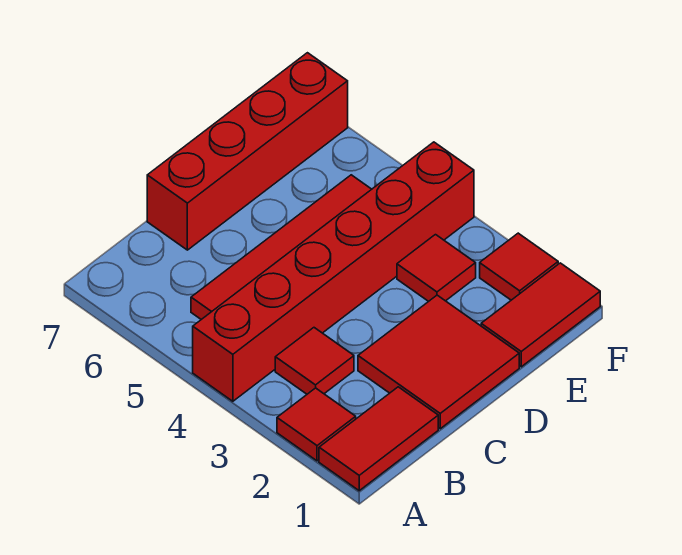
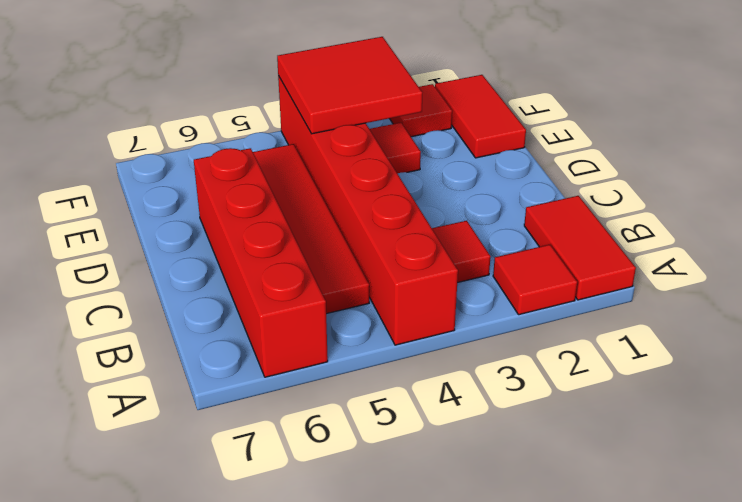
red tile C1:D2 level 1 -> red tile E3:F4 level 2
red brick C7:F7 level 1 -> red brick A6:D6 level 1

